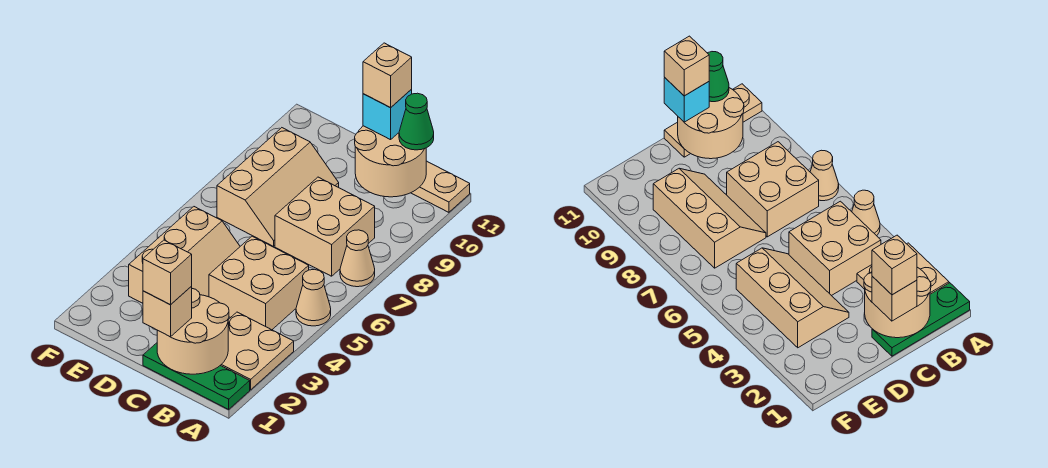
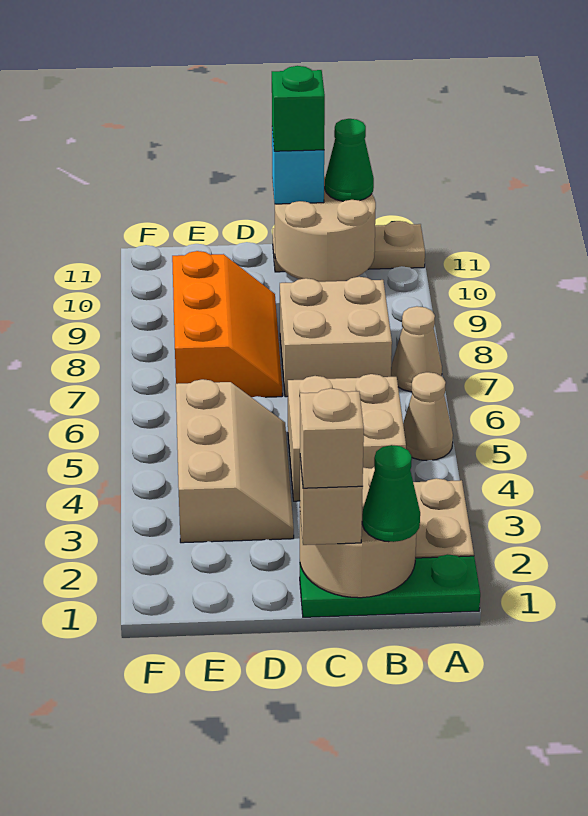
none -> green cone B1 level 3
tan brick C11 level 4 -> green brick C11 level 4
tan slope D7:E9 level 1 top E -> orange slope D7:E9 level 1 top E

